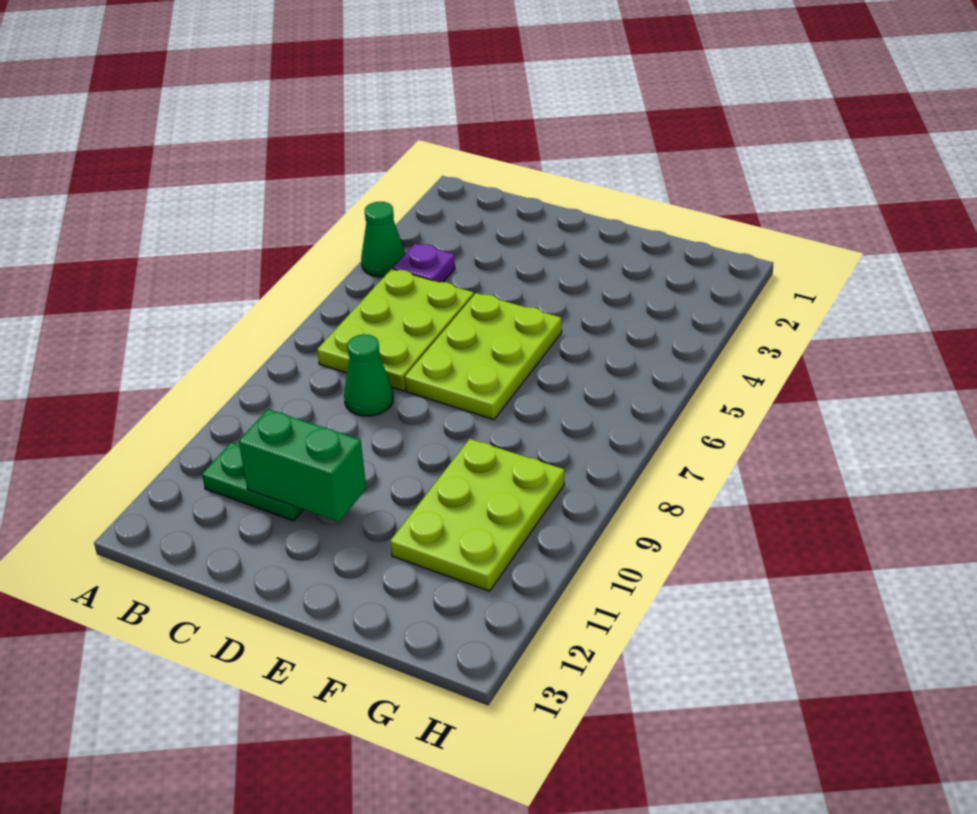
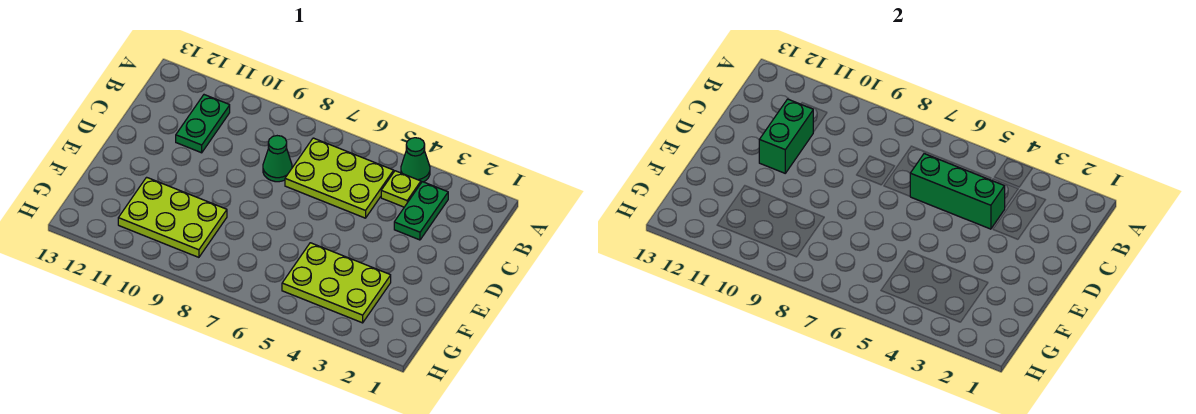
none -> green plate B3:C3 level 1
purple plate B4 level 1 -> lime plate B4 level 1
none -> green brick C4:C6 level 2
lime plate D5:E7 level 1 -> lime plate F3:G5 level 1

